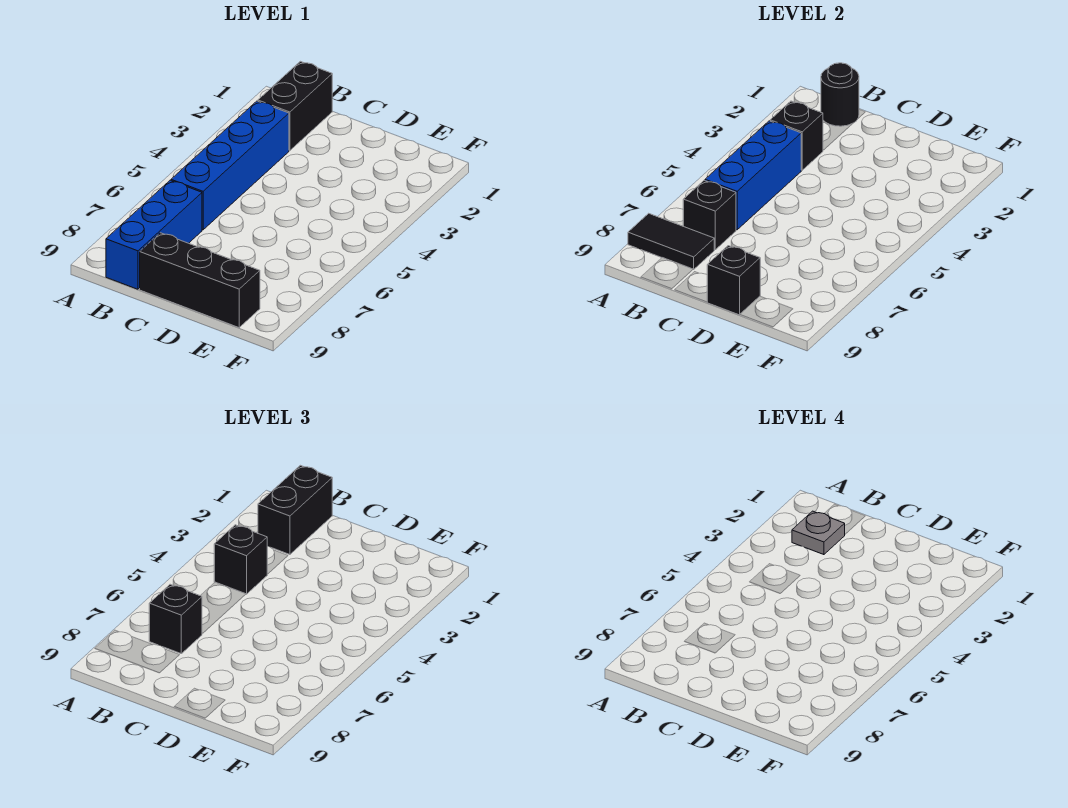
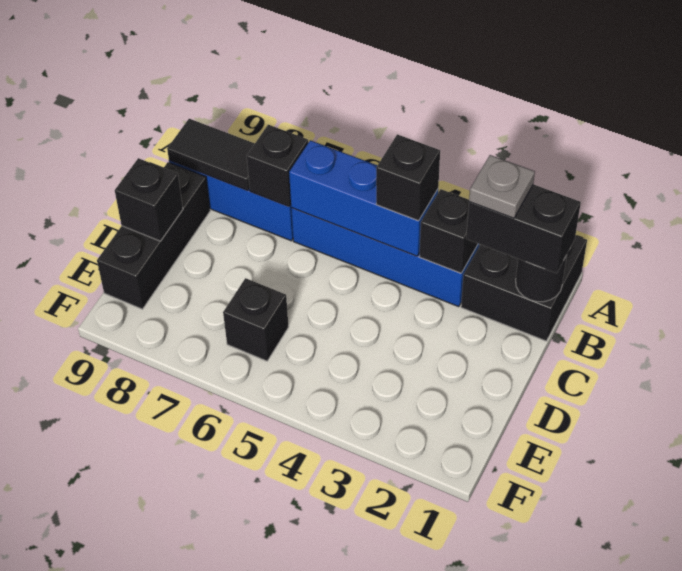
black tile A8:B8 level 2 -> black tile B8:B9 level 2
black brick B1:B2 level 1 -> black brick A1:B2 level 1
black brick B7 level 3 -> black brick E6 level 1

